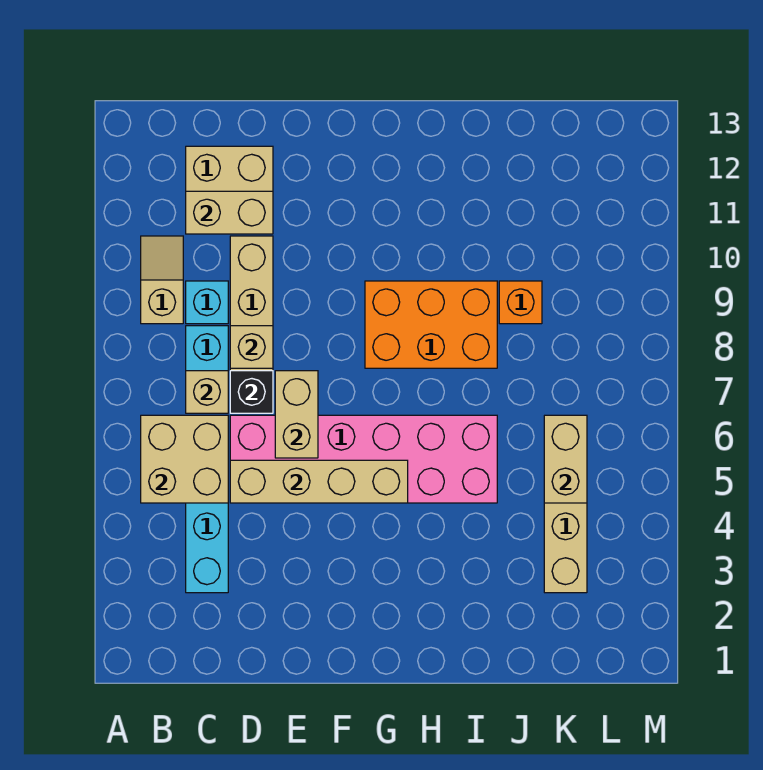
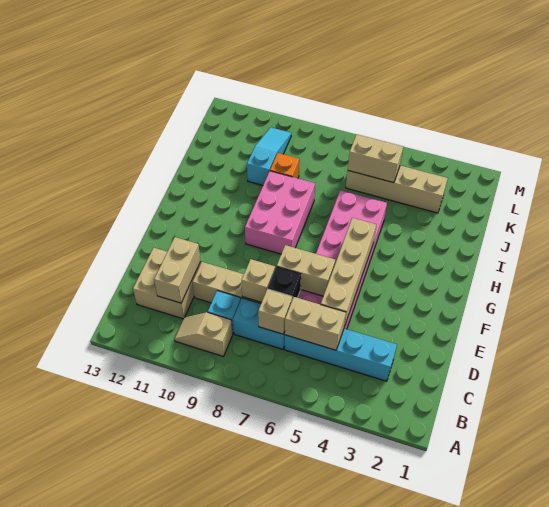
tan brick B5:C6 level 2 -> tan brick C5:C6 level 2
orange brick G8:I9 level 1 -> pink brick G8:I9 level 1
none -> cyan slope J10:L10 level 1 top J

